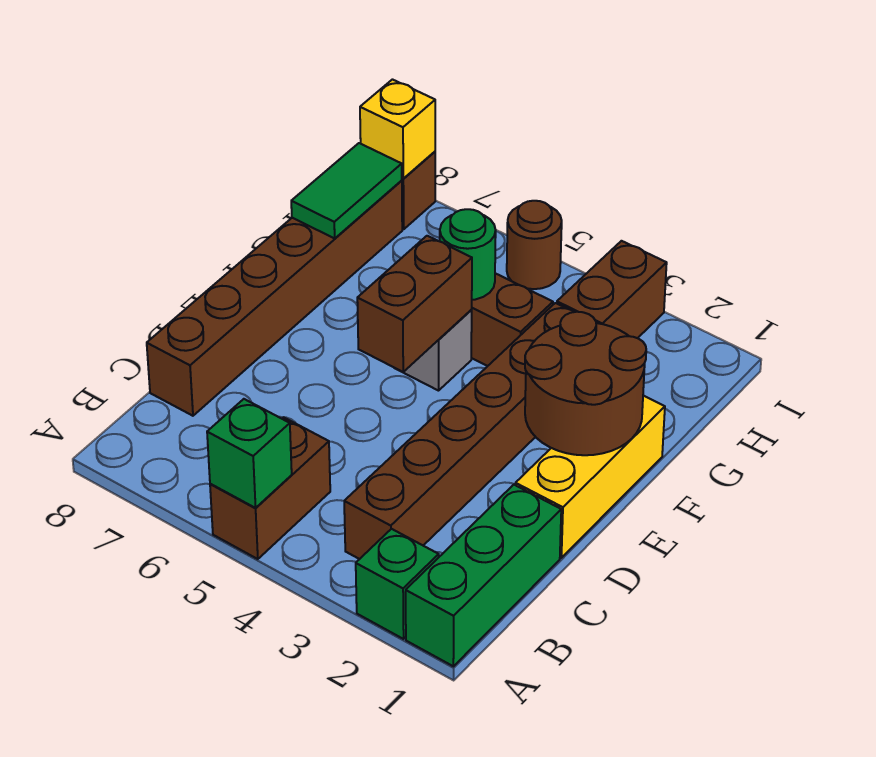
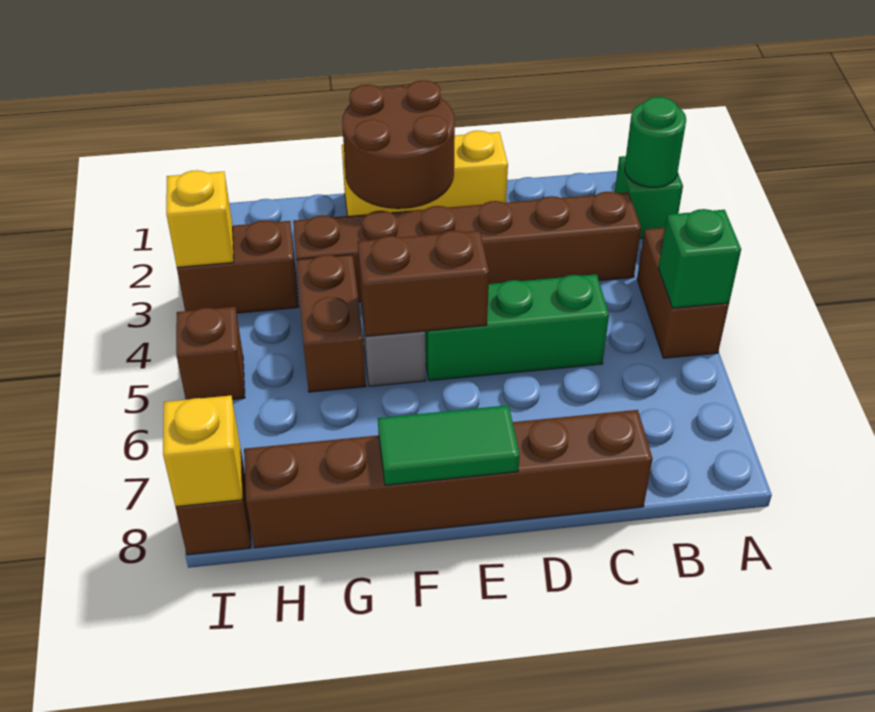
green brick A1:C1 level 1 -> green brick C5:E5 level 1
brown brick A5:B5 level 1 -> brown brick A4:A5 level 1
green round brick G5 level 2 -> green round brick A2 level 2
green tile G8:H8 level 2 -> green tile E8:F8 level 2
none -> yellow brick I3 level 2
brown round brick I5 level 1 -> brown brick I5 level 1

